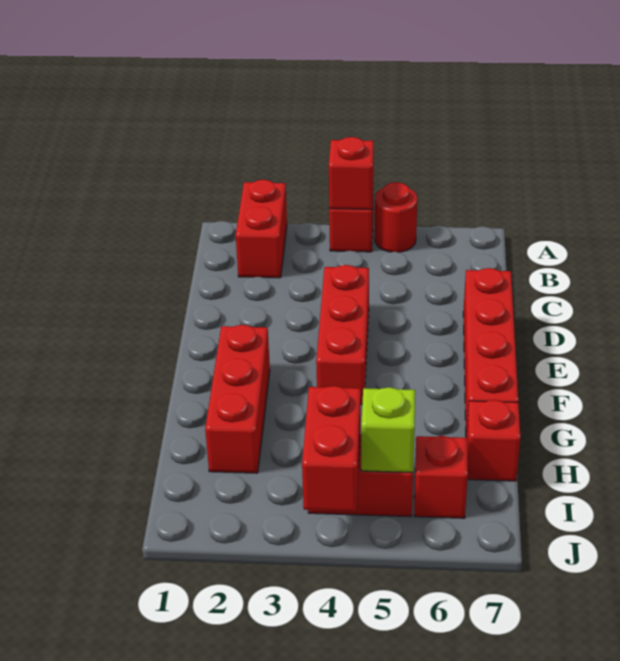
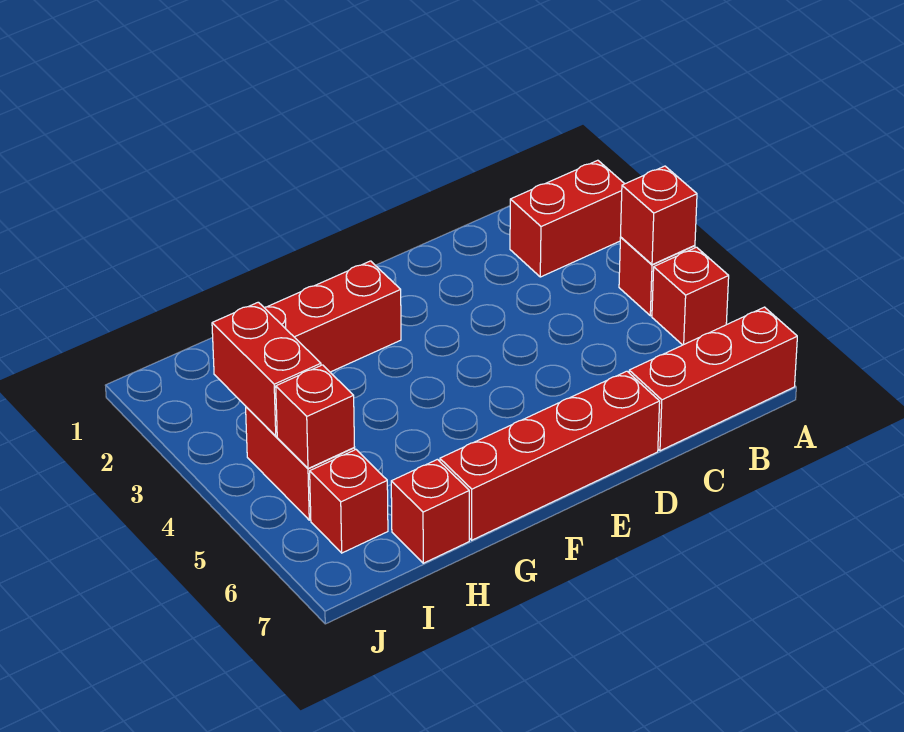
red round brick A5 level 1 -> red brick A5 level 1
red brick D4:F4 level 1 -> red brick A7:C7 level 1
red brick I4:J4 level 2 -> red brick I3:I4 level 2
lime brick I5 level 2 -> red brick I5 level 2

